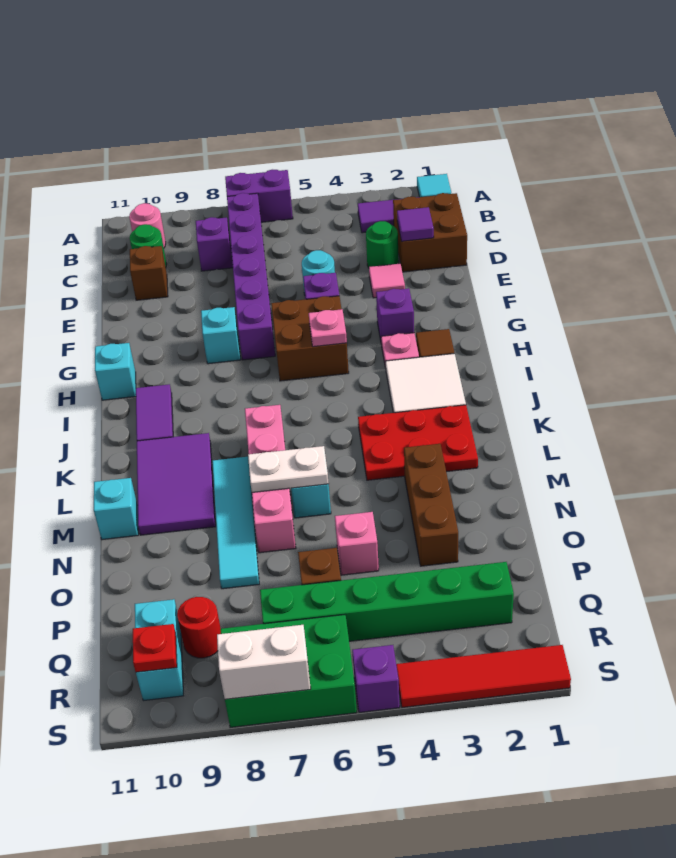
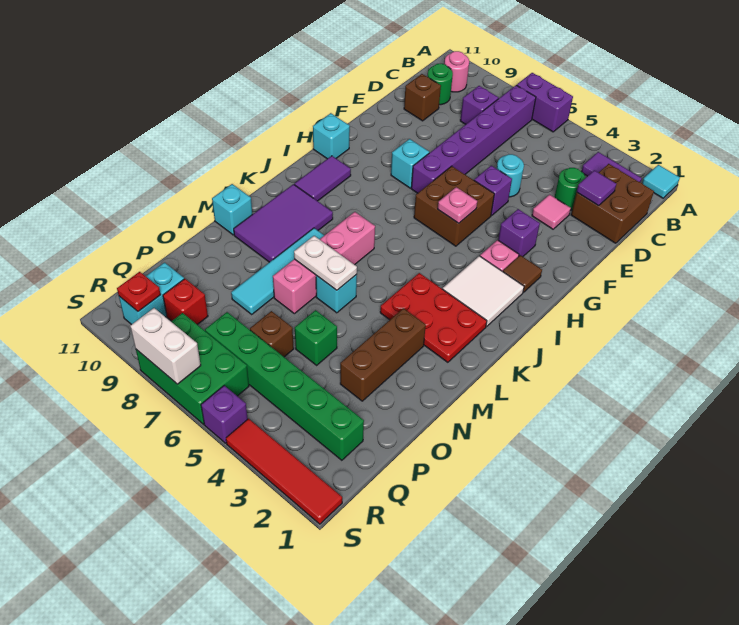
pink brick O5 level 1 -> green brick O5 level 1
red round brick Q9 level 1 -> red brick Q9 level 1

